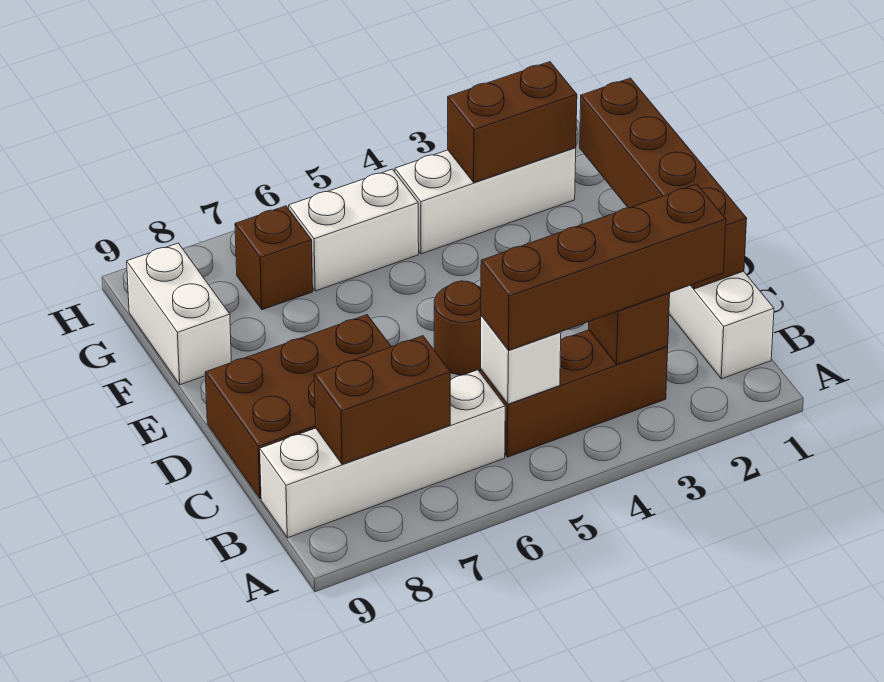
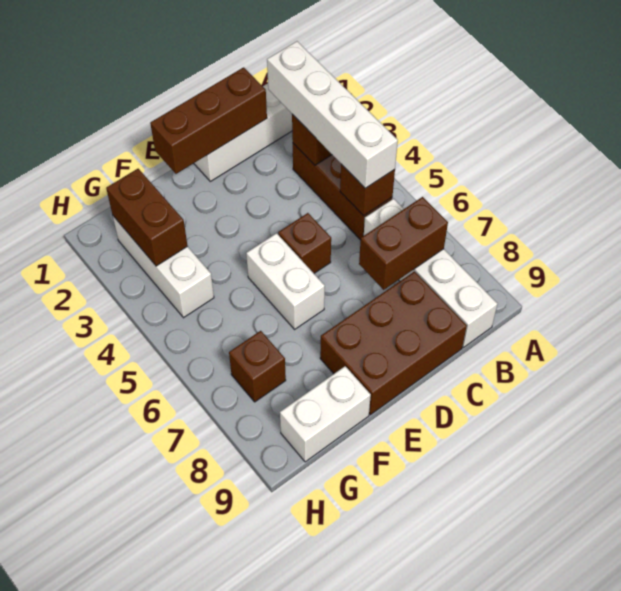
brown brick B2:B5 level 3 -> white brick B2:B5 level 3
white brick B5 level 2 -> brown brick B5 level 2
brown brick B7:B8 level 2 -> brown brick B7:C7 level 2
brown brick C1:F1 level 2 -> brown brick C1:E1 level 2
brown brick C7:D9 level 1 -> brown brick C8:E9 level 1
brown round brick D5 level 1 -> brown brick D5 level 1
white brick G5:G6 level 1 -> white brick E5:E6 level 1

